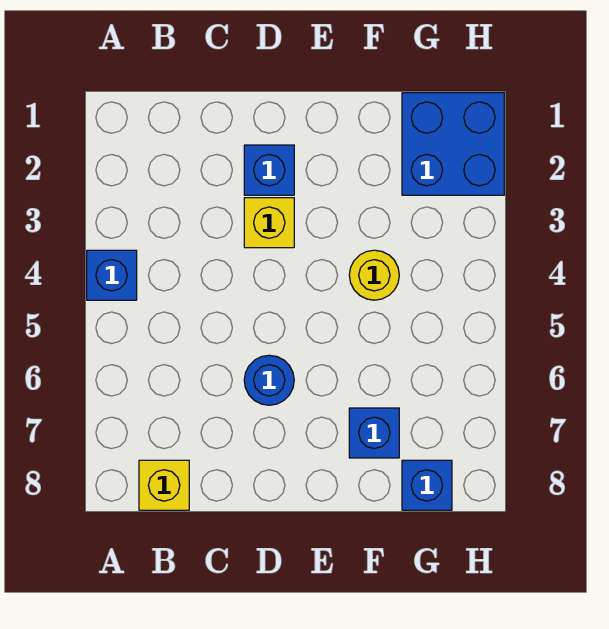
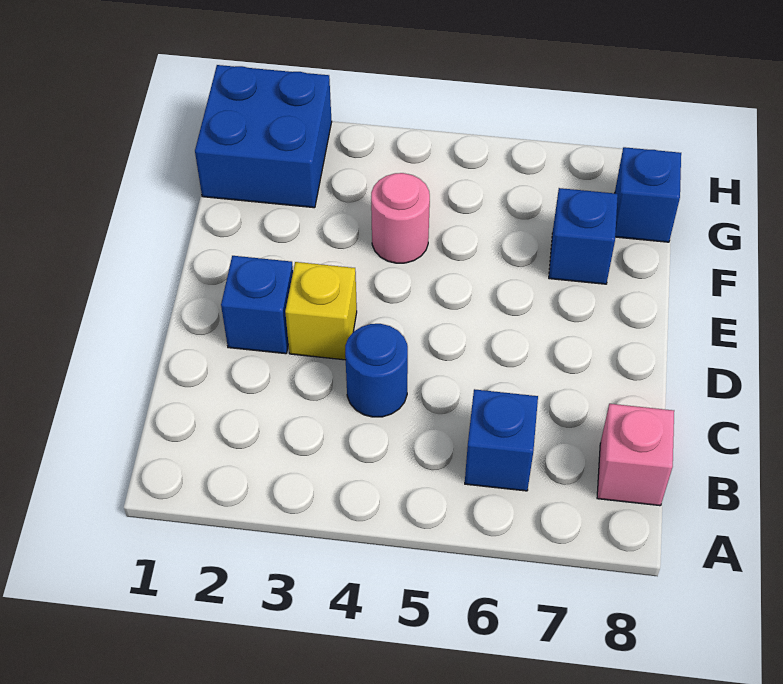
blue brick A4 level 1 -> blue brick B6 level 1
yellow brick B8 level 1 -> pink brick B8 level 1
blue round brick D6 level 1 -> blue round brick C4 level 1
yellow round brick F4 level 1 -> pink round brick F4 level 1

